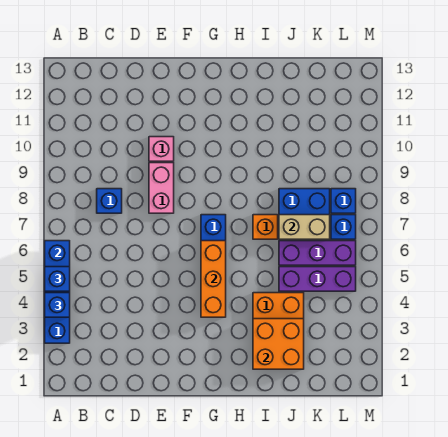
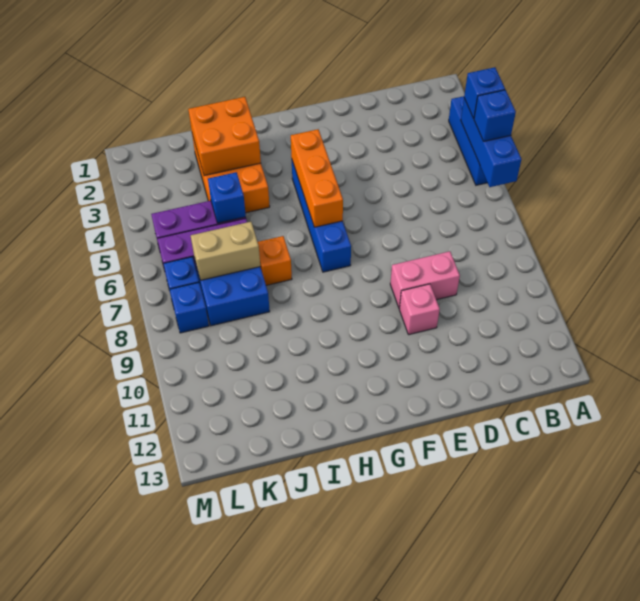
blue brick C8 level 1 -> blue brick J5 level 2
pink brick E8:E9 level 1 -> pink brick D9:E9 level 1

